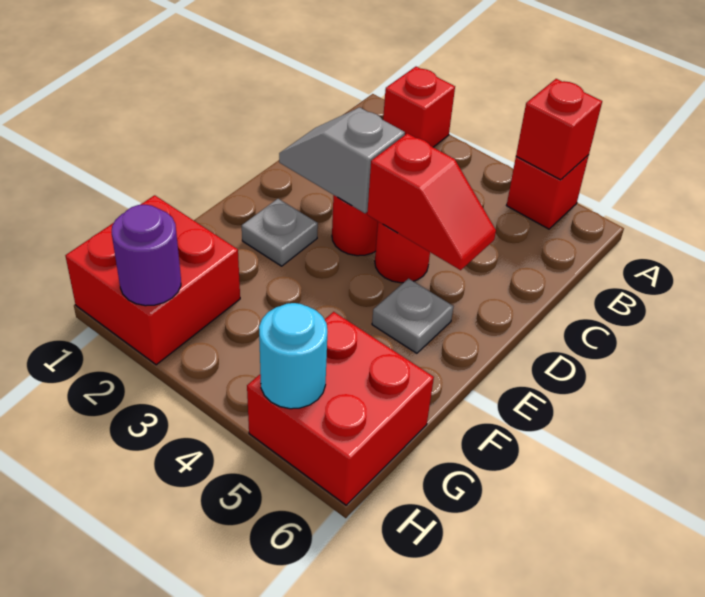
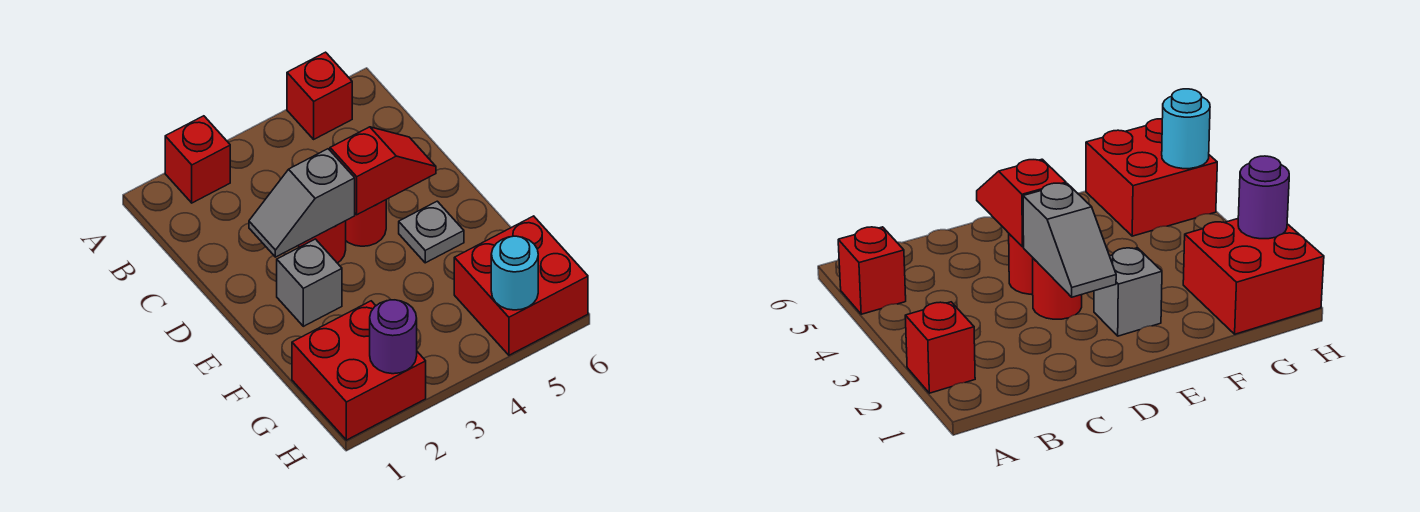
red brick A5 level 2 -> none
grey plate E2 level 1 -> grey brick E2 level 1

